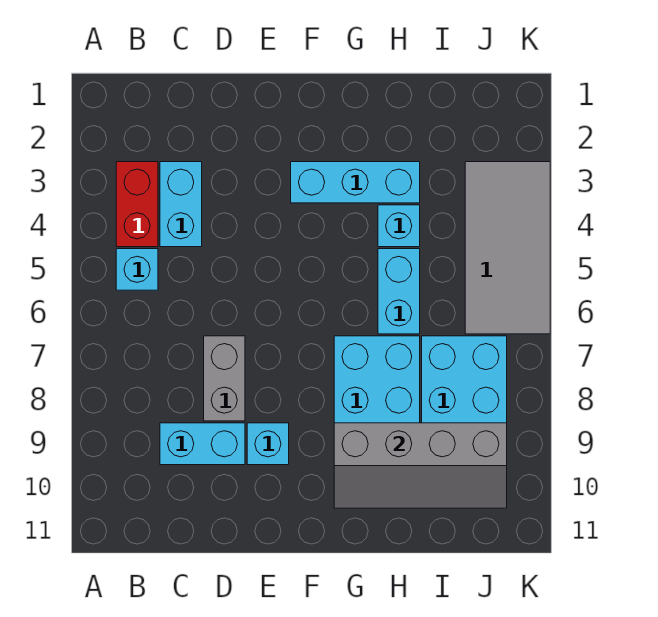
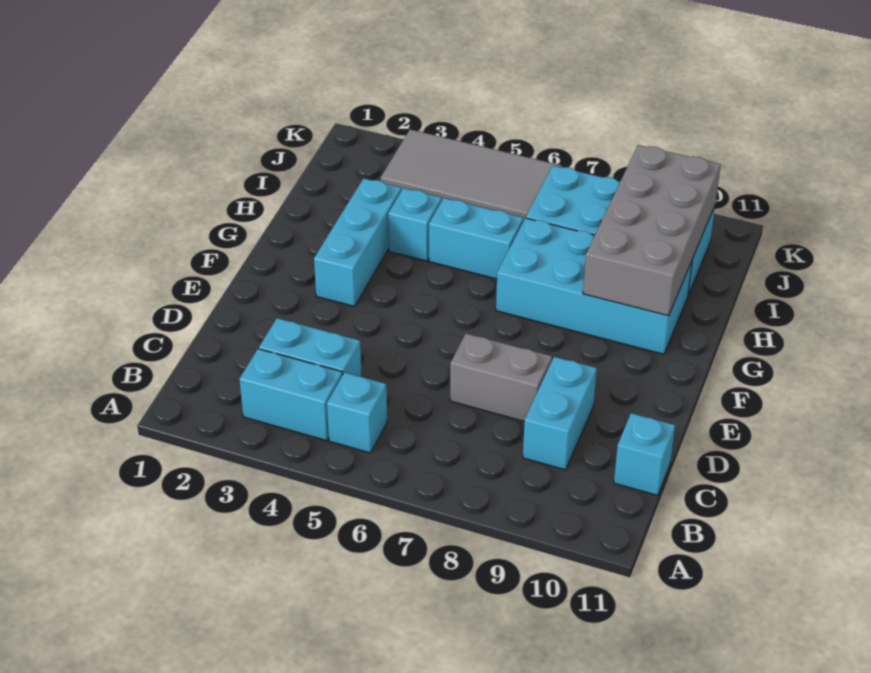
red brick B3:B4 level 1 -> cyan brick B3:B4 level 1
cyan brick E9 level 1 -> cyan brick C11 level 1
grey slope G9:J10 level 2 top 9 -> grey brick G9:J10 level 2

